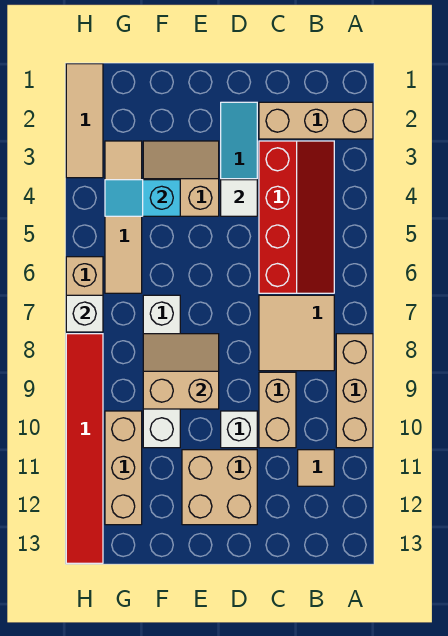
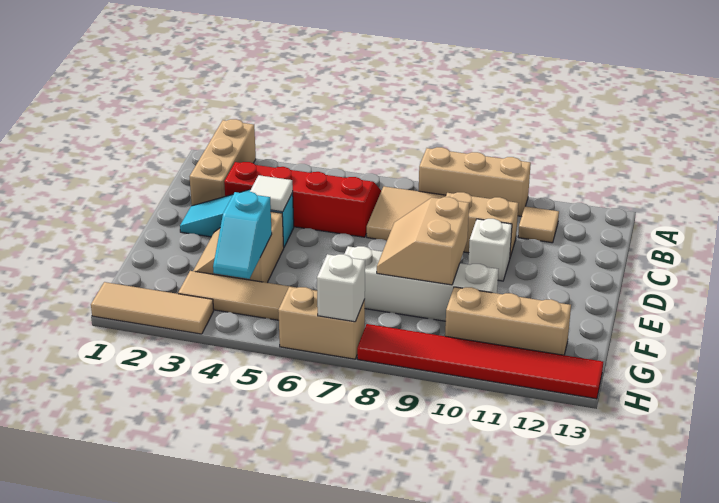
tan brick D11:E12 level 1 -> none

